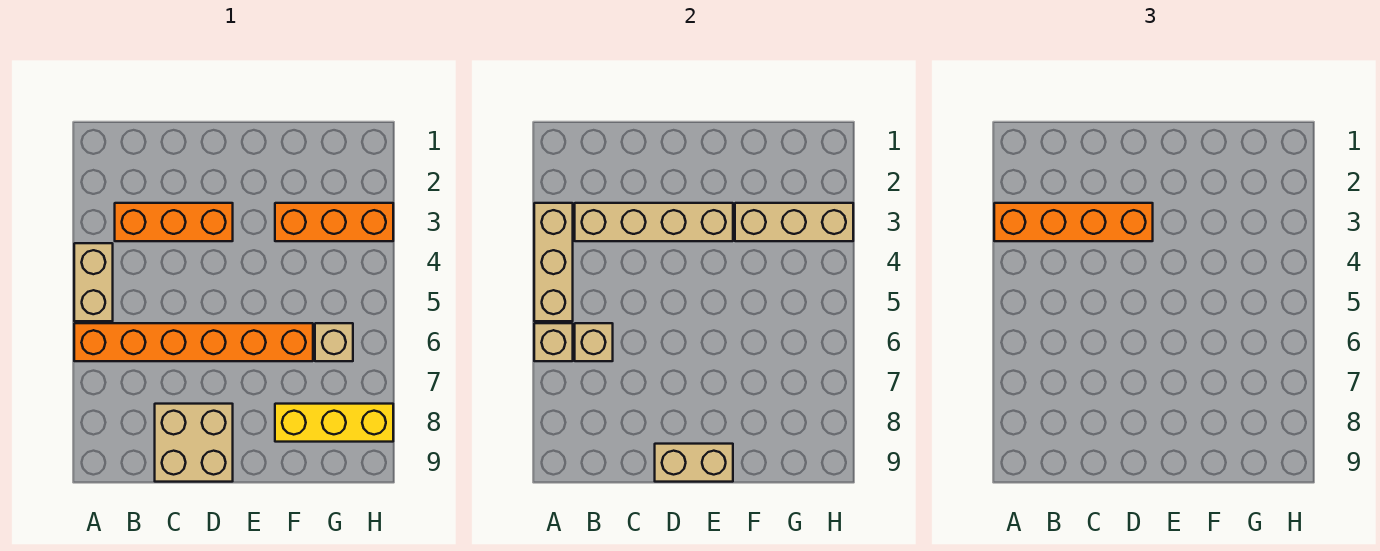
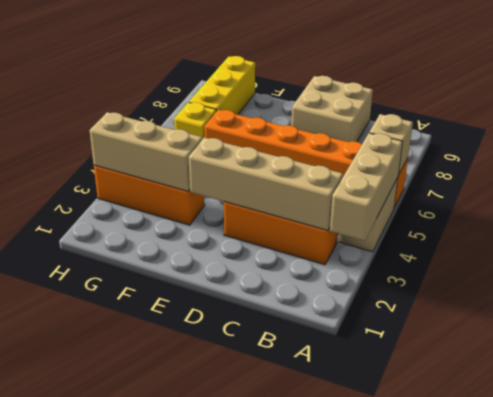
orange brick A3:D3 level 3 -> none
tan brick B6 level 2 -> none
tan brick D9:E9 level 2 -> none
yellow brick F8:H8 level 1 -> yellow brick G7:G9 level 1
tan brick G6 level 1 -> yellow brick G6 level 1

